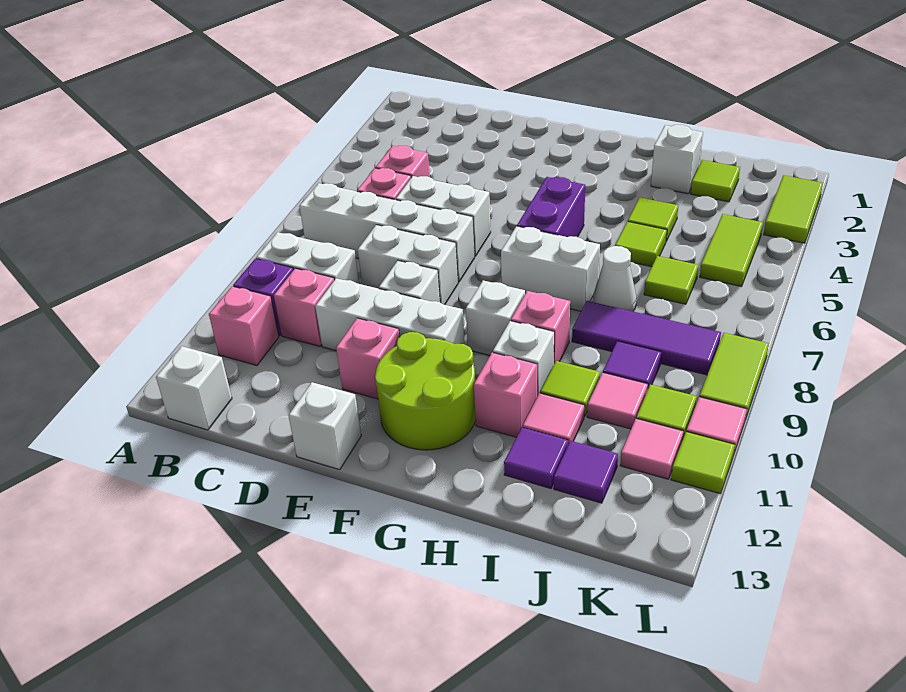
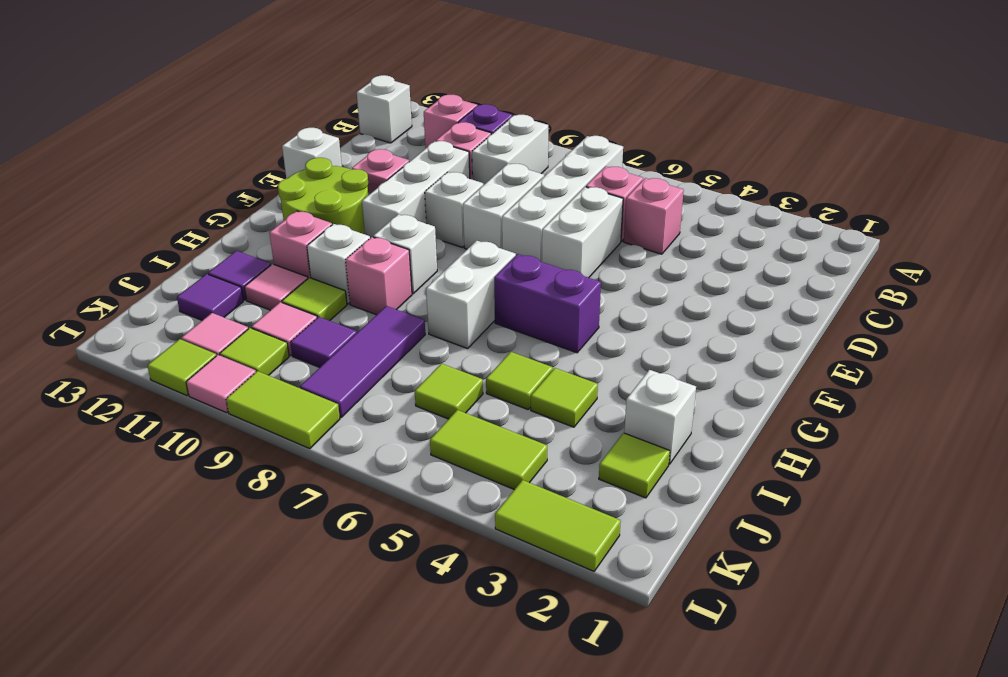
white cone I7 level 1 -> none

